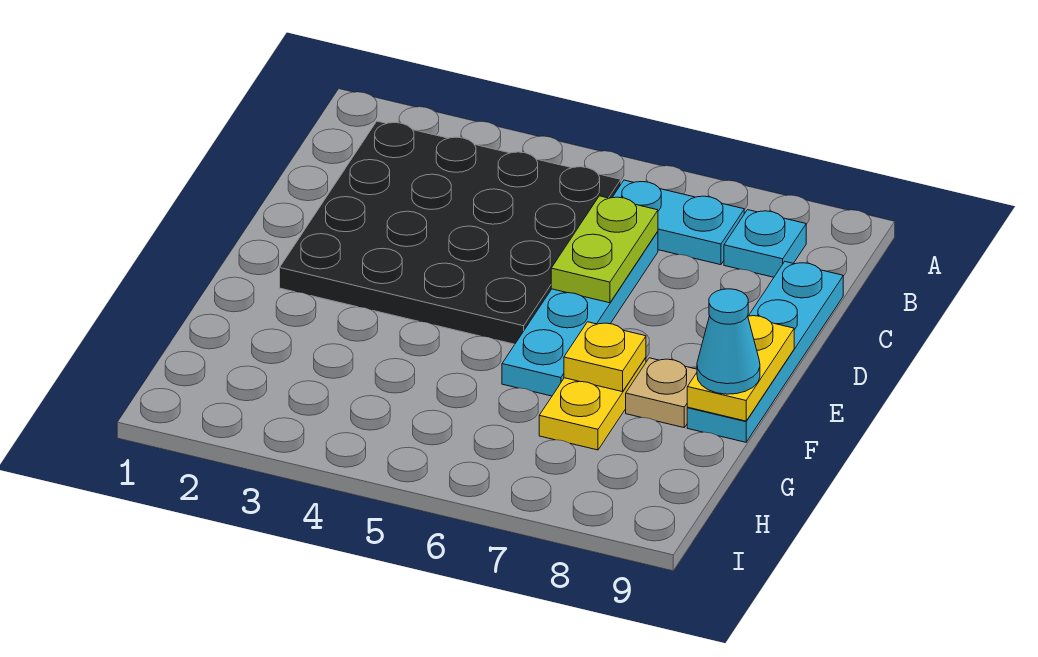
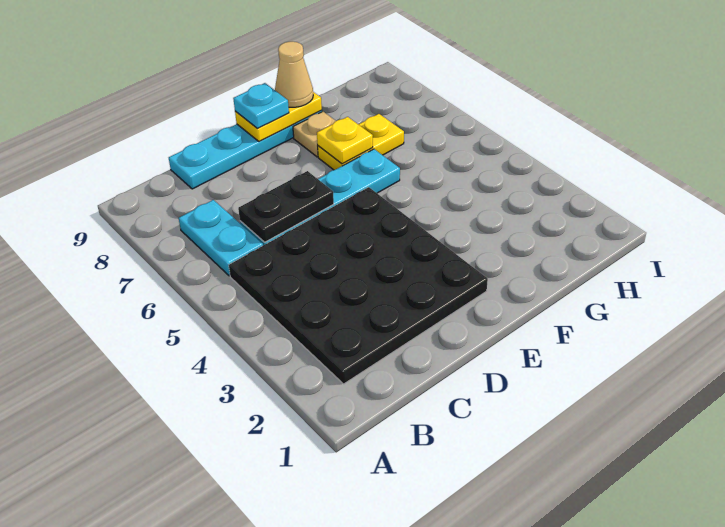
cyan plate B8 level 1 -> cyan plate E9 level 3
lime plate C6:D6 level 2 -> black plate C6:D6 level 2
cyan cone F9 level 3 -> tan cone F9 level 3

